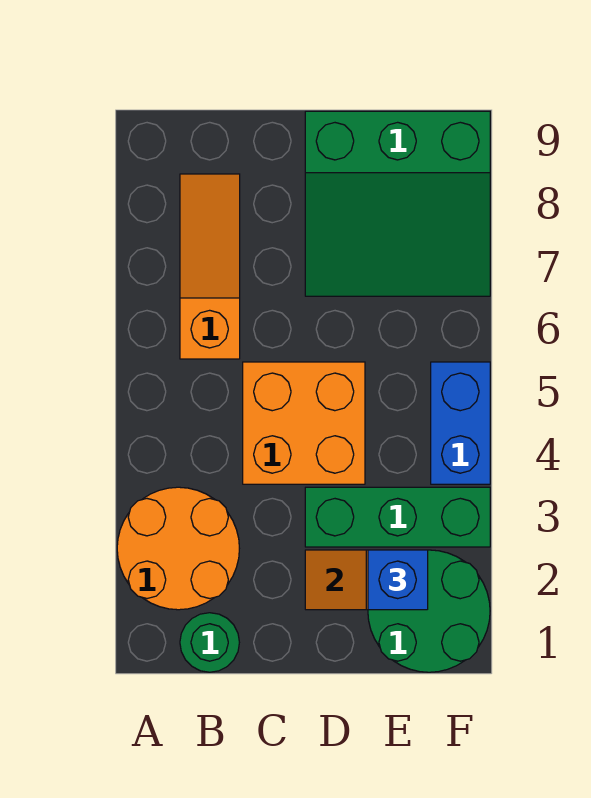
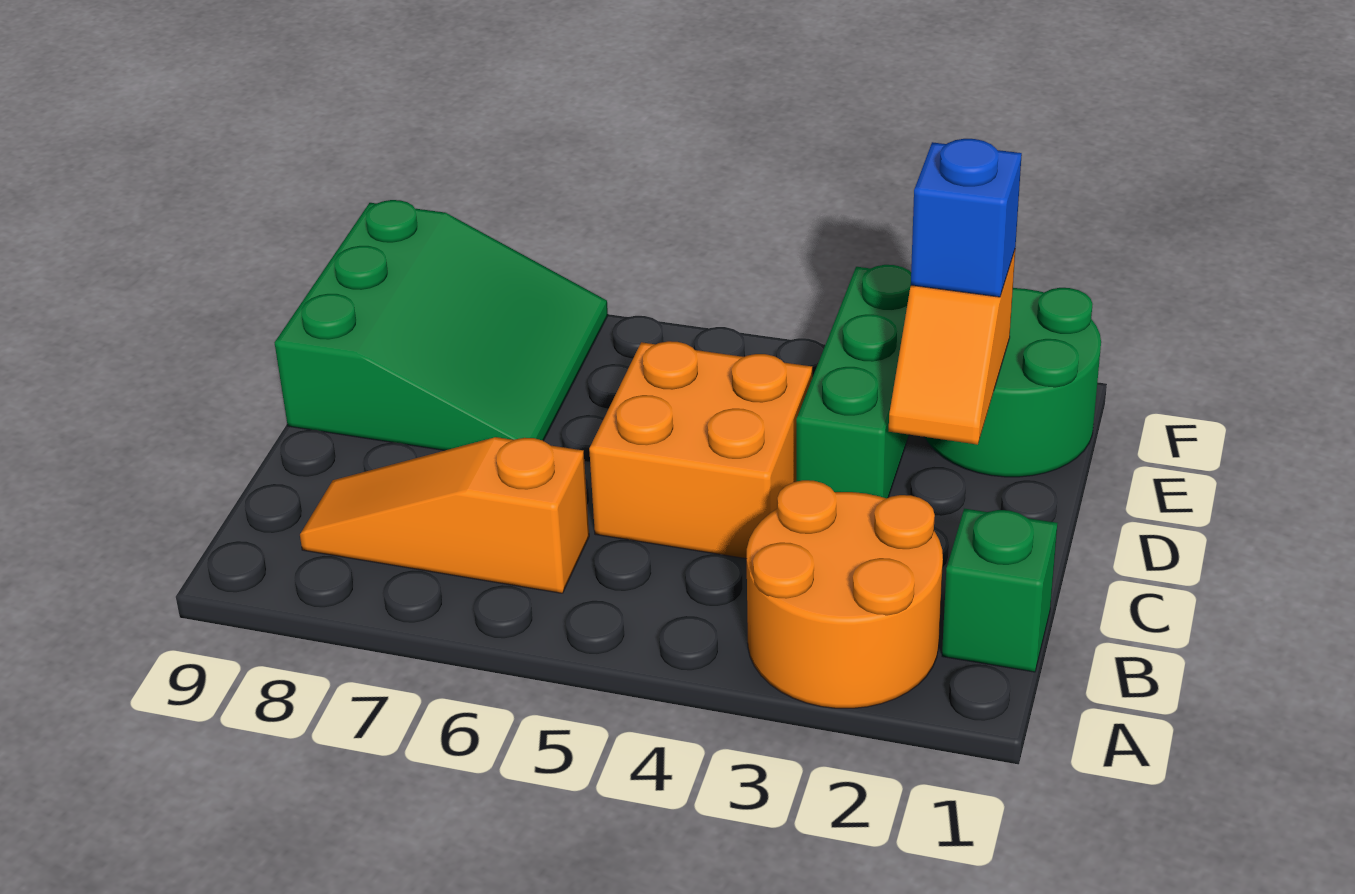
green round brick B1 level 1 -> green brick B1 level 1
blue brick F4:F5 level 1 -> none

